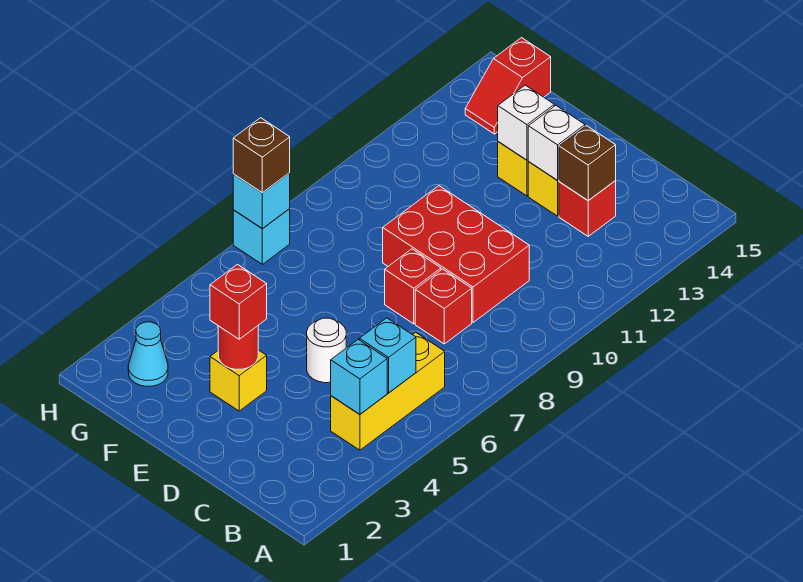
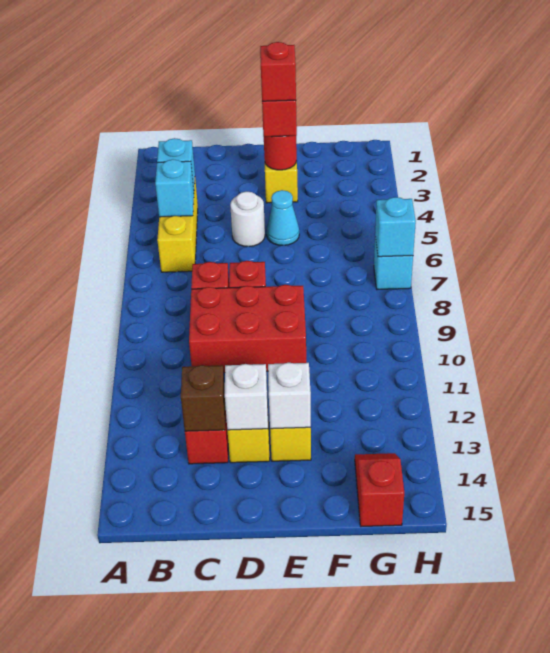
none -> red brick E3 level 4
cyan cone G2 level 1 -> cyan cone E5 level 1
brown brick H7 level 3 -> none

